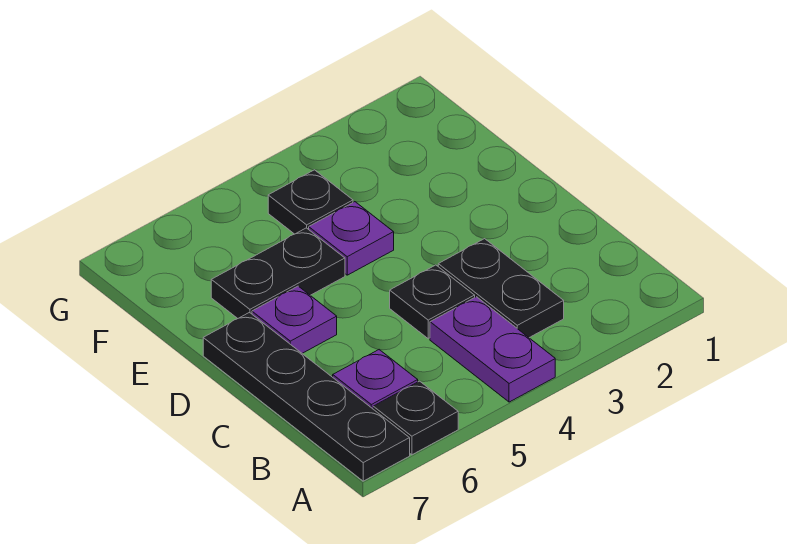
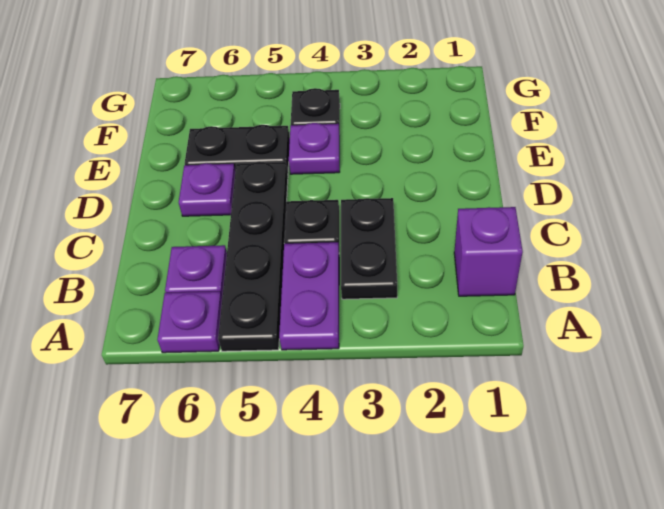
black plate A6 level 1 -> purple plate A6 level 1
black plate A7:D7 level 1 -> black plate A5:D5 level 1
none -> purple brick B1 level 1

